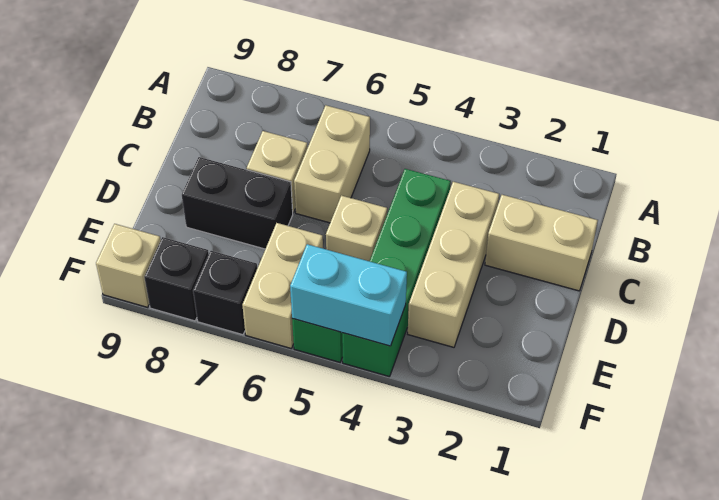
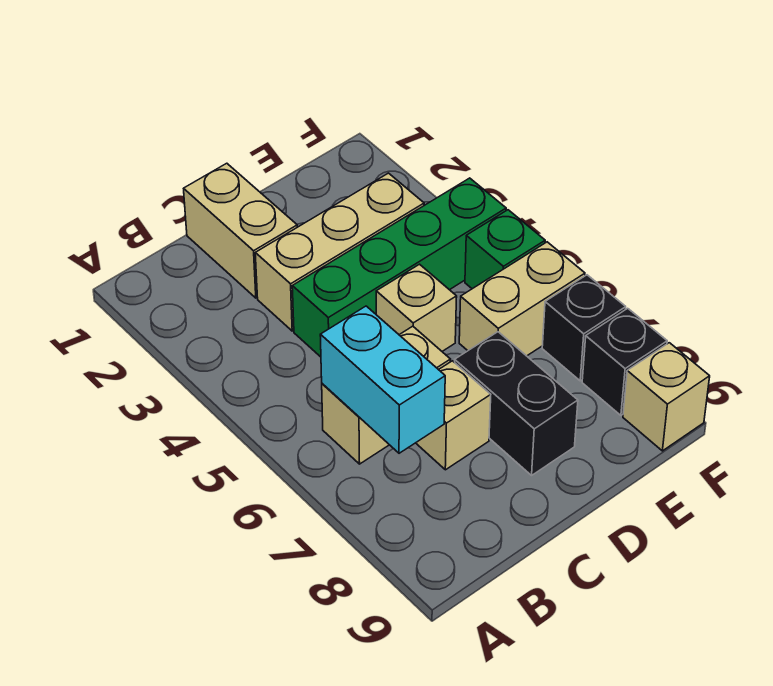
cyan brick F4:F5 level 2 -> cyan brick B6:B7 level 2

